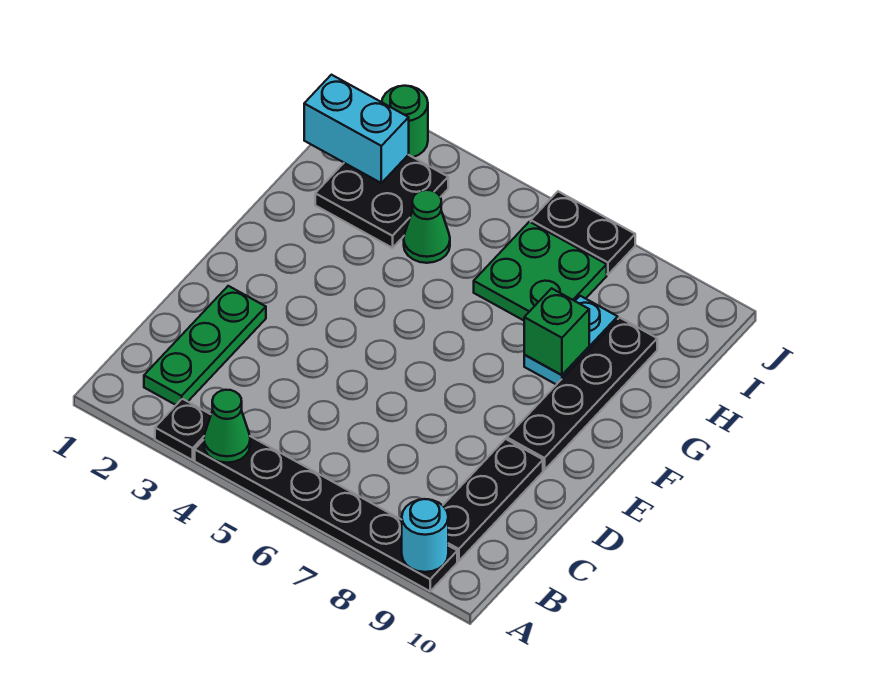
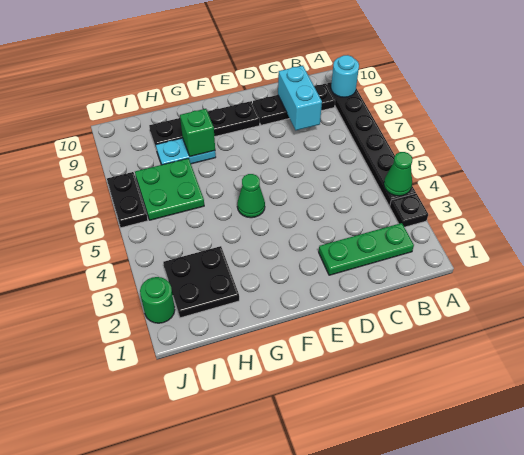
green cone H4 level 1 -> green cone F5 level 1
cyan brick I1:I2 level 2 -> cyan brick C8:C9 level 2

